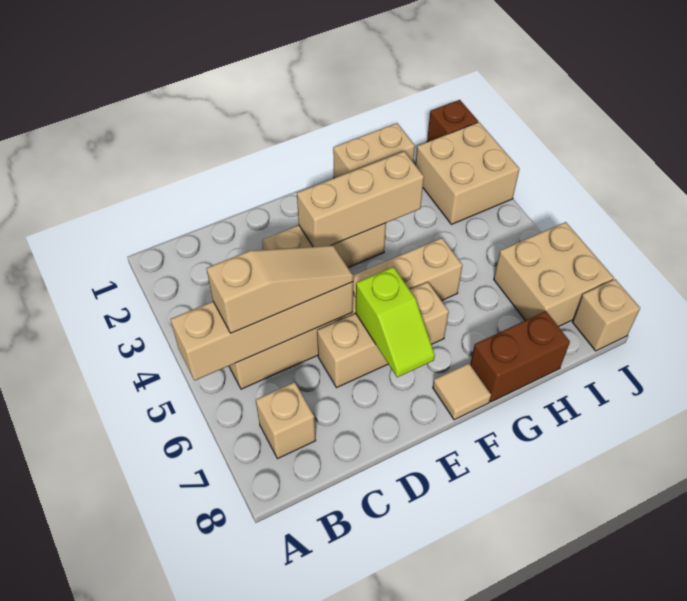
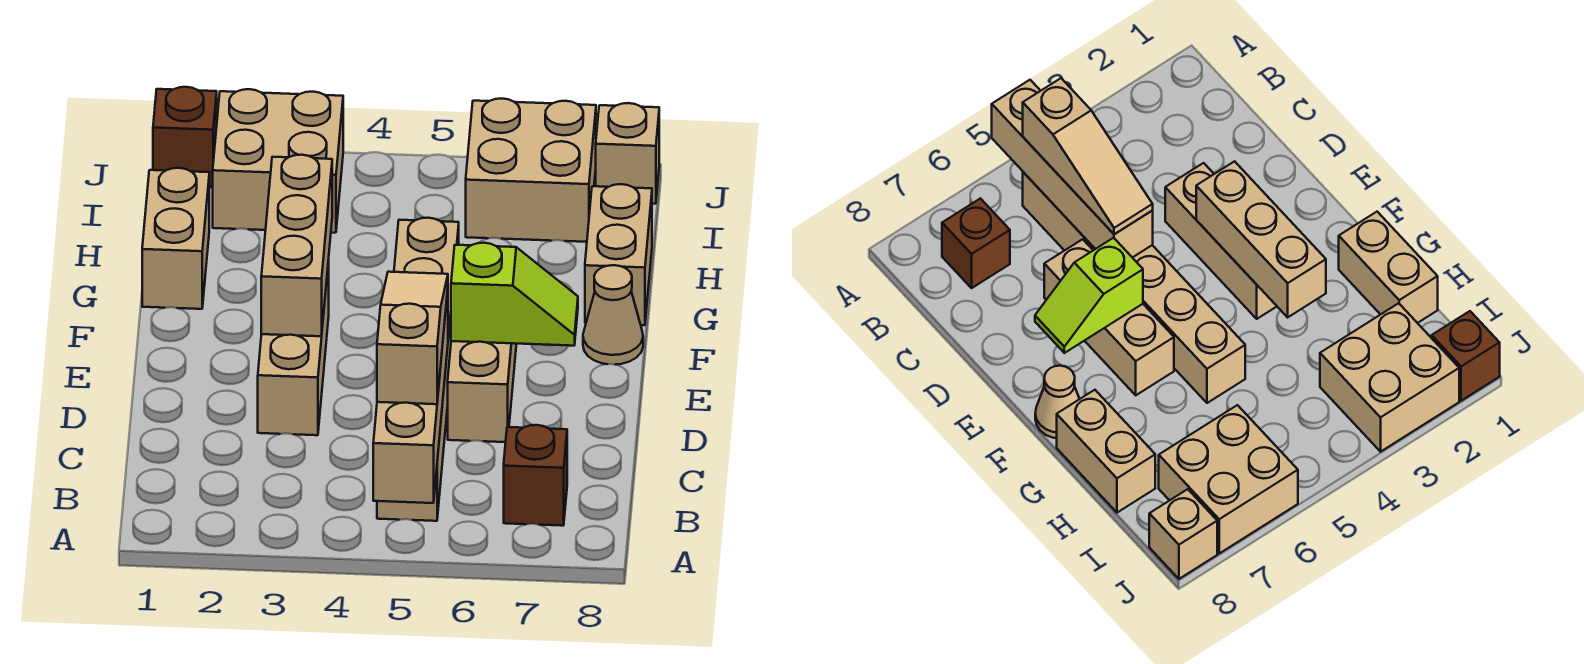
tan brick B7 level 1 -> brown brick B7 level 1
tan tile F8 level 1 -> tan cone F8 level 1
brown brick G8:H8 level 1 -> tan brick G8:H8 level 1

